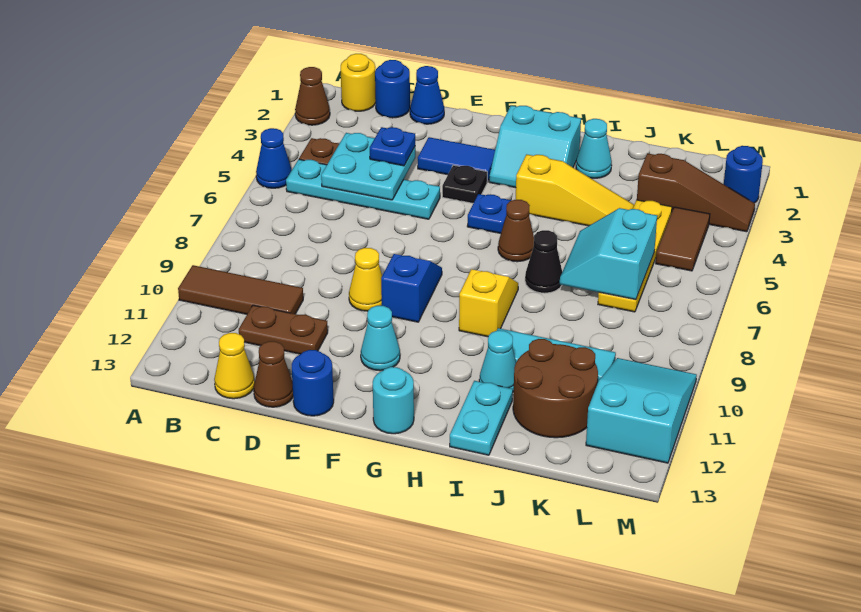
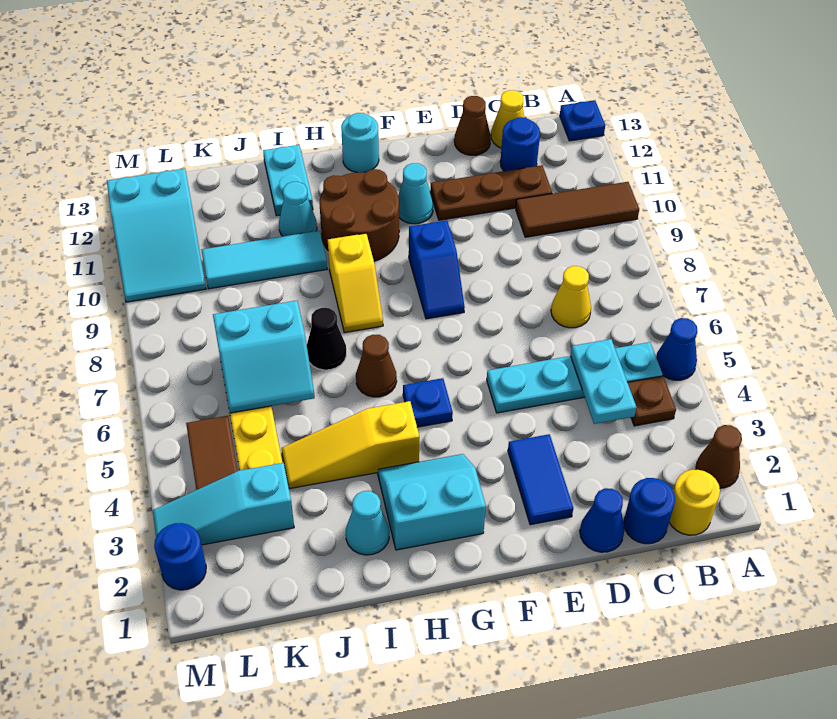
cyan plate C4:D5 level 2 -> cyan plate C4:C5 level 2
brown plate C11:D11 level 1 -> brown plate C11:E11 level 1
blue plate D4 level 3 -> blue plate A13 level 1
blue tile E3:F3 level 1 -> blue tile E2:E3 level 1
yellow cone E9 level 1 -> yellow cone C7 level 1
blue round brick E13 level 1 -> blue round brick C12 level 1
black plate F4 level 1 -> none
cyan slope J6:K7 level 2 top K -> cyan slope J6:K7 level 2 top 7
brown round brick J11:K12 level 1 -> brown round brick G10:H11 level 1
brown slope K3:M3 level 1 top K -> cyan slope K3:M3 level 1 top K

